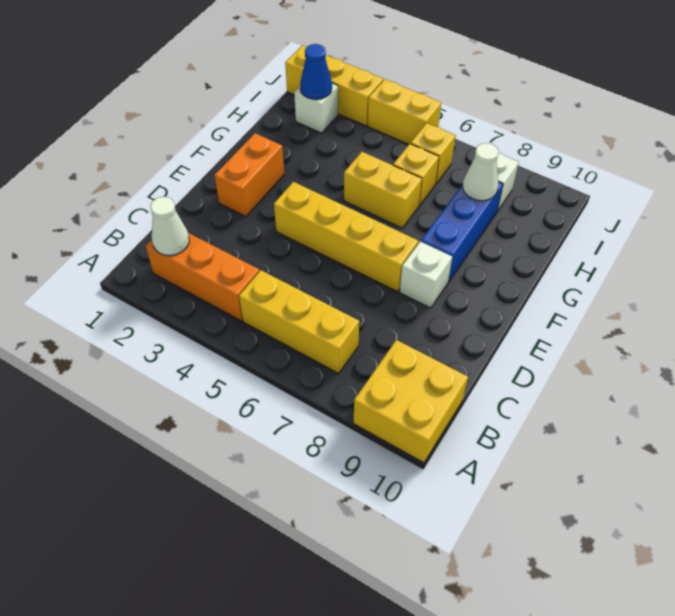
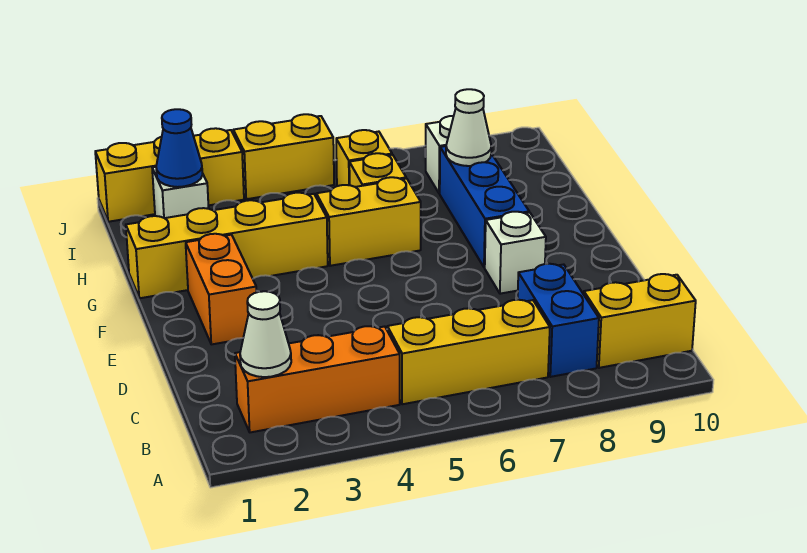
yellow brick A9:B10 level 1 -> yellow brick B9:B10 level 1
none -> blue brick B8:C8 level 1
yellow brick E4:E7 level 1 -> yellow brick G1:G4 level 1

